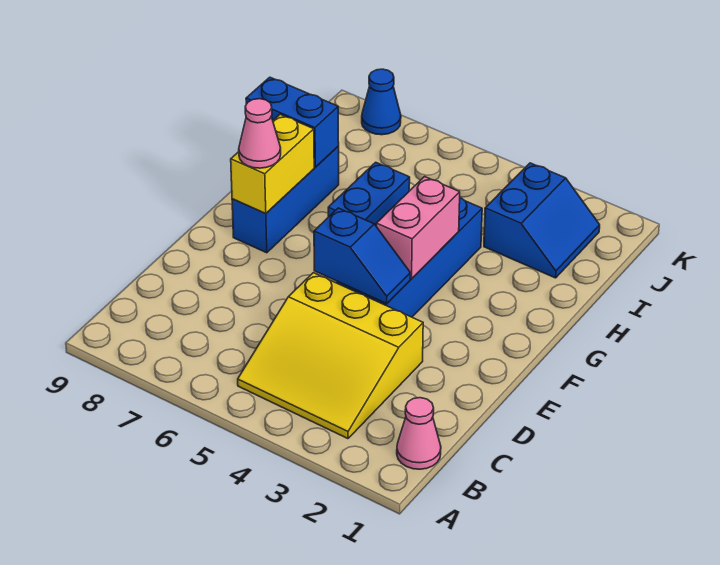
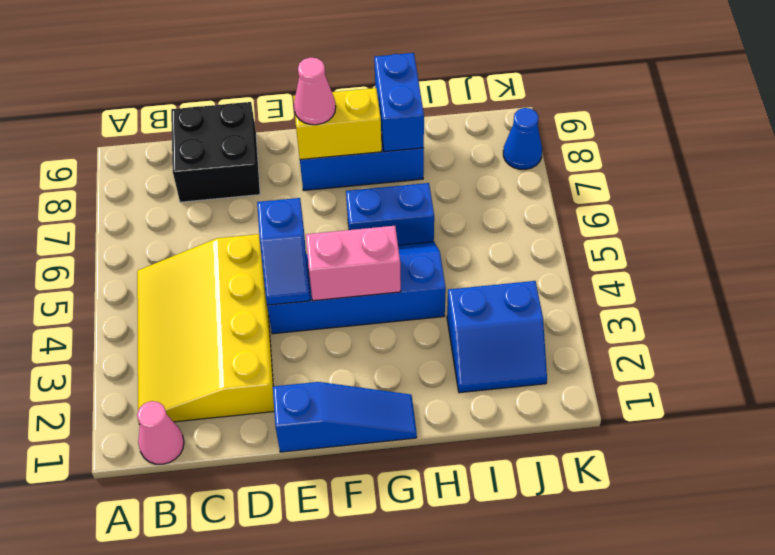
yellow slope B3:D5 level 1 top D -> yellow slope B2:D5 level 1 top D
none -> black brick C8:D9 level 1
none -> blue slope E1:G1 level 1 top E

